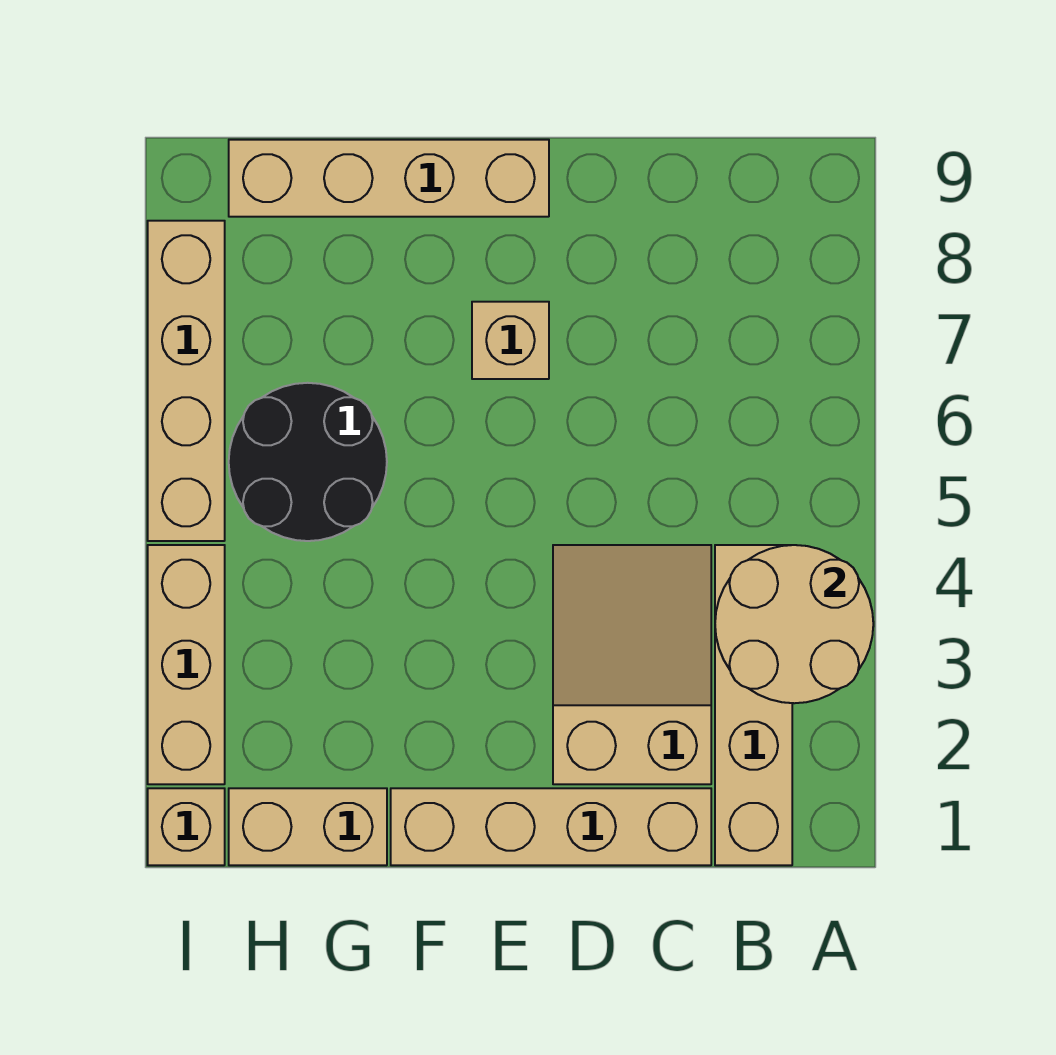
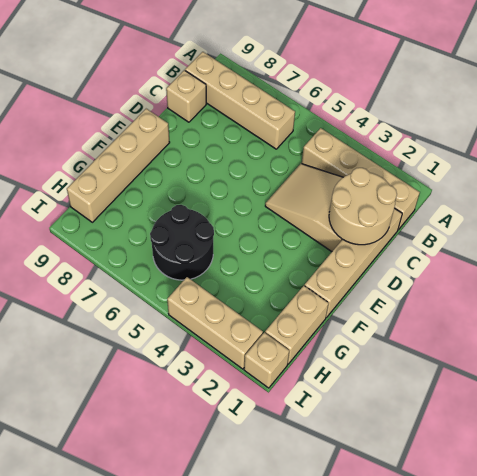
tan round brick A3:B4 level 2 -> tan round brick C1:D2 level 2
tan brick E7 level 1 -> tan brick C9 level 1
tan brick I5:I8 level 1 -> tan brick B6:B9 level 1

